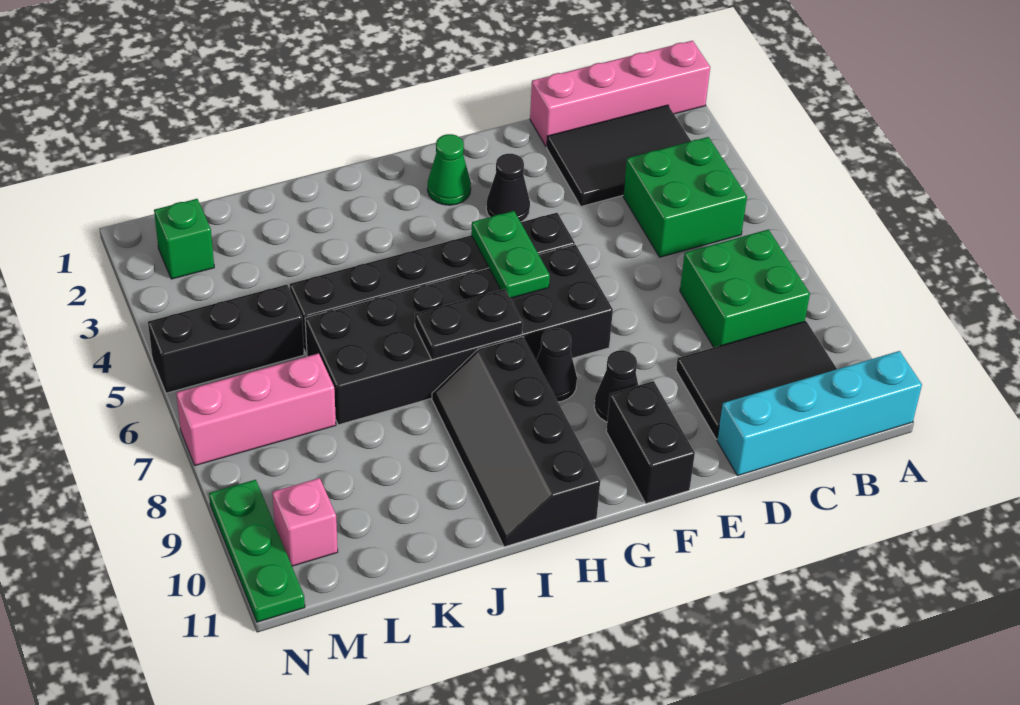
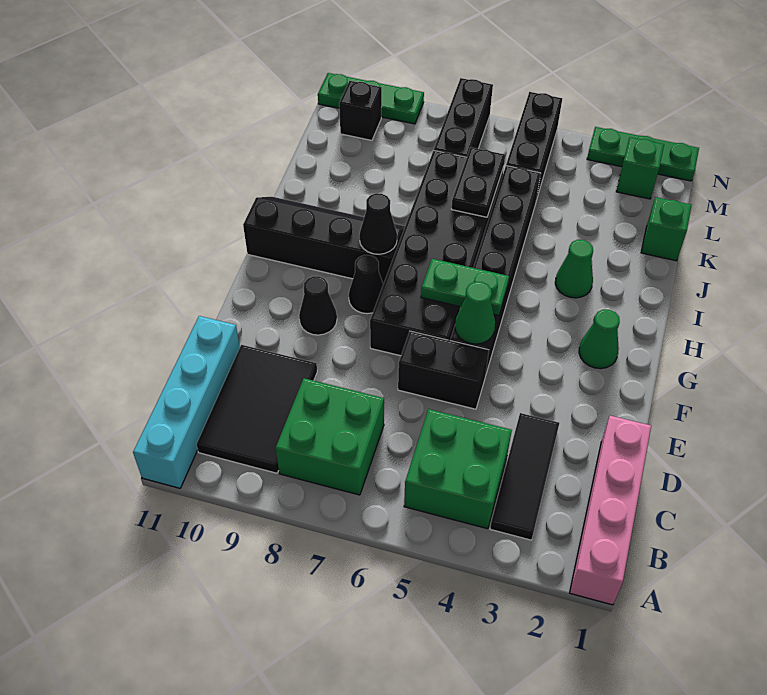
black tile B2:D3 level 1 -> black tile B3:D3 level 1
black cone F3 level 1 -> black cone H8 level 2
none -> green cone F5 level 2
black brick F10:F11 level 1 -> black brick E5:E6 level 1
black plate H7:I7 level 2 -> black plate J6:K6 level 2
none -> green cone I3 level 1
none -> green brick K1 level 1
pink brick L7:N7 level 1 -> black brick L7:N7 level 1
pink brick M10 level 1 -> black brick M10 level 1
none -> green plate N1:N3 level 1

